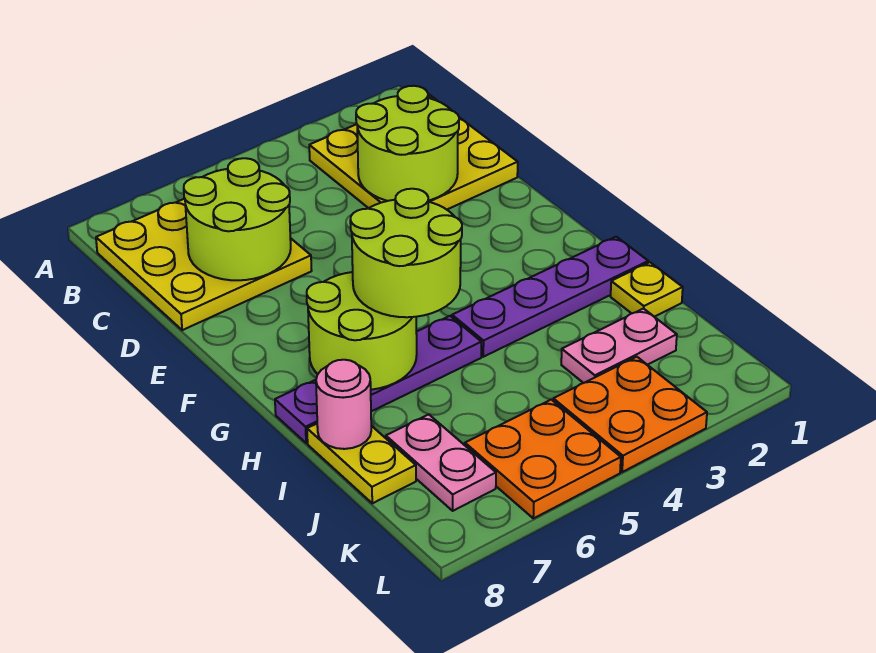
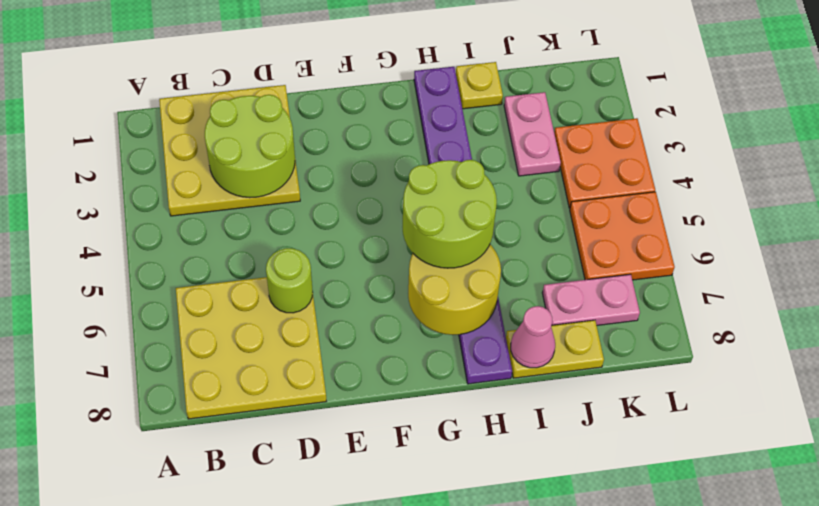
lime round brick C6:D7 level 2 -> lime round brick D6 level 2
lime round brick G6:H7 level 2 -> yellow round brick G6:H7 level 2
pink round brick I8 level 2 -> pink cone I8 level 2

